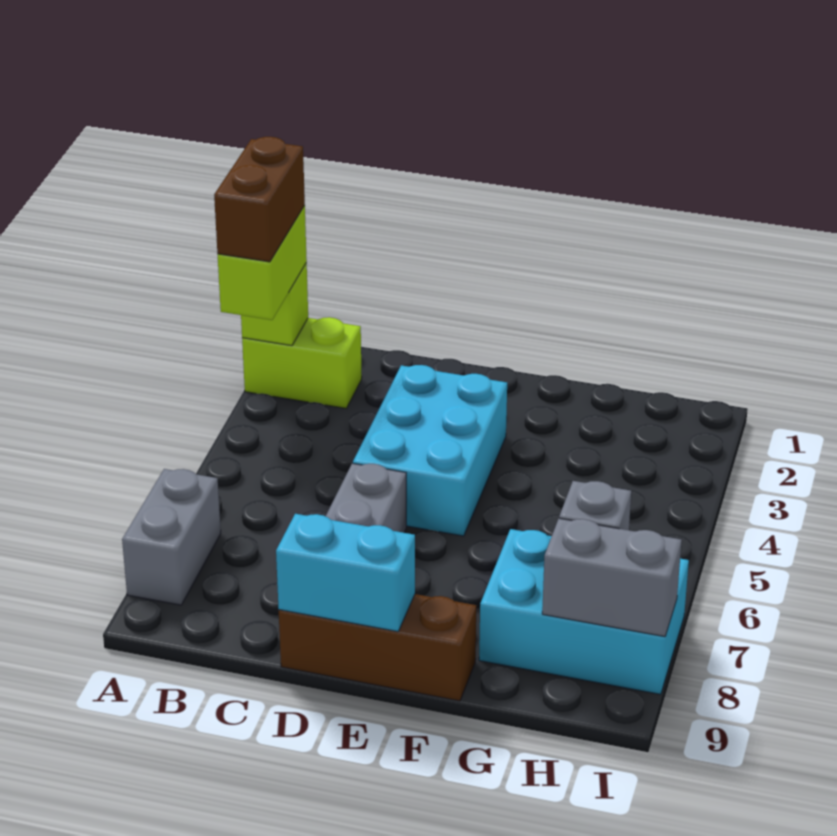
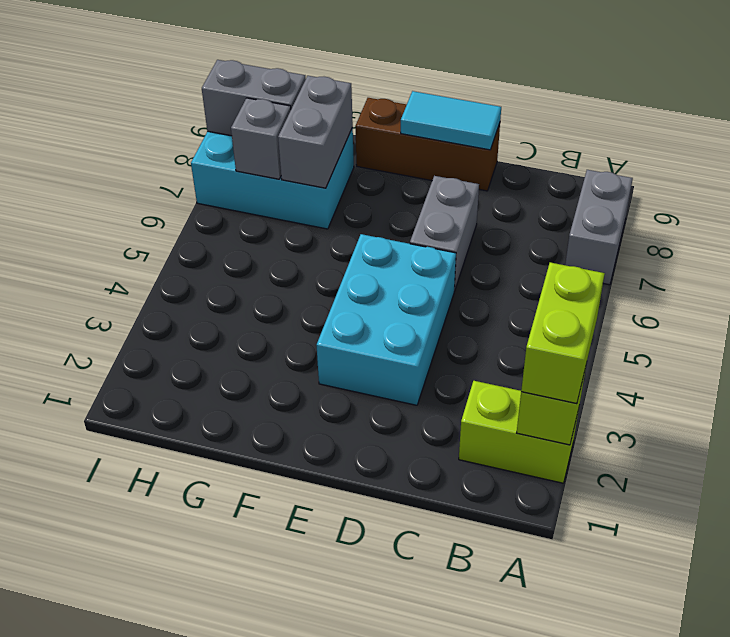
brown brick A2:A3 level 4 -> none
cyan brick D9:E9 level 2 -> cyan tile D9:E9 level 2
none -> grey brick G7:G8 level 2

